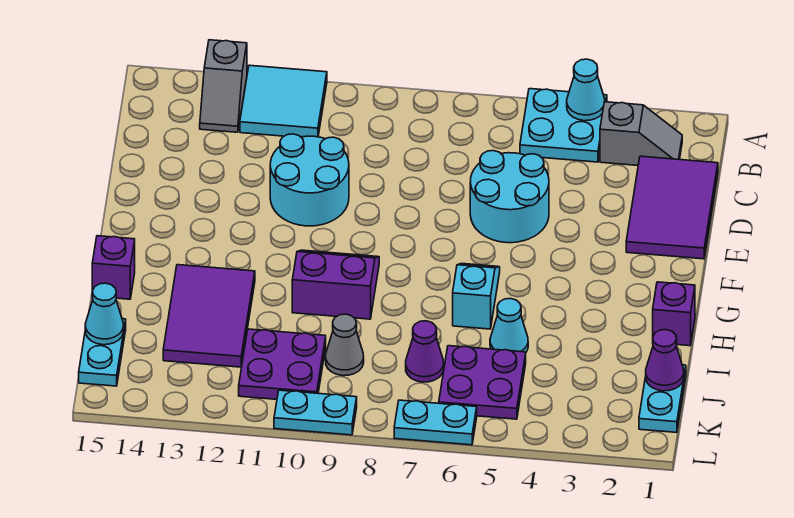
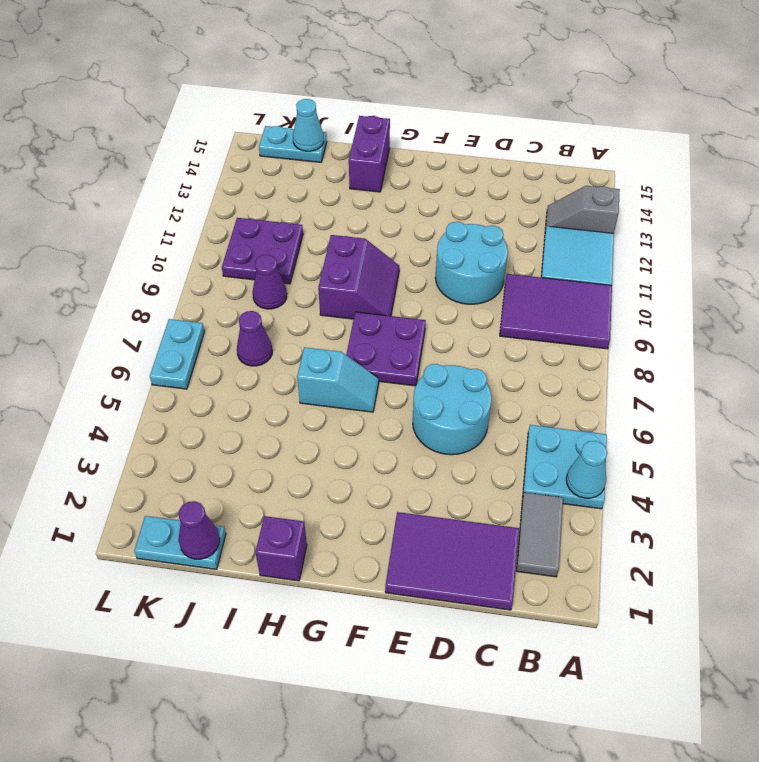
grey slope B2:B3 level 1 top 3 -> grey tile B2:B3 level 1
purple tile H12:J13 level 1 -> purple tile A9:C10 level 1
purple brick H15 level 1 -> purple brick H14:H15 level 1
cyan cone I5 level 1 -> none
purple plate J5:K6 level 1 -> purple plate F7:G8 level 1
grey cone J9 level 1 -> purple cone J9 level 1
cyan plate L9:L10 level 1 -> none

